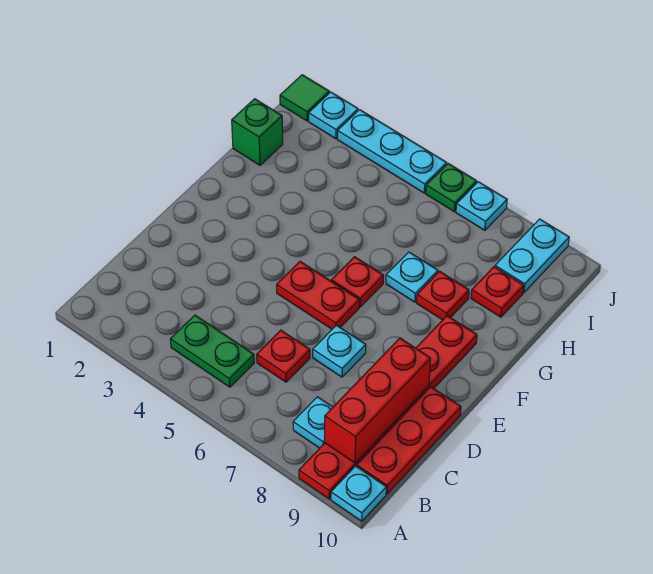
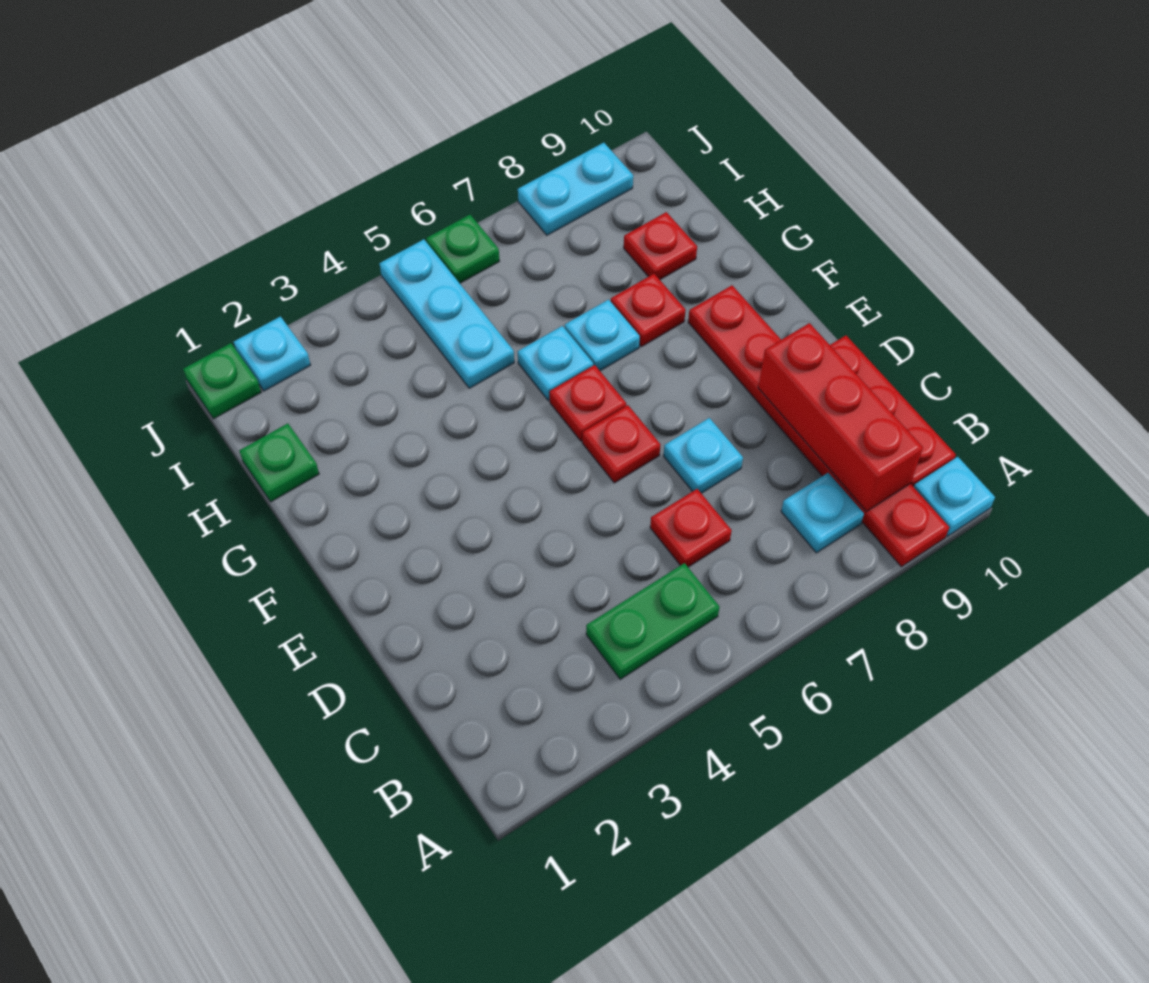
red plate E5:E6 level 1 -> red plate E6 level 1
green brick H1 level 1 -> green plate H1 level 1
cyan plate I9:J9 level 1 -> cyan plate J8:J9 level 1
green tile J1 level 1 -> green plate J1 level 1
cyan plate J3:J5 level 1 -> cyan plate H5:J5 level 1
cyan plate J7 level 1 -> cyan plate G6 level 1

